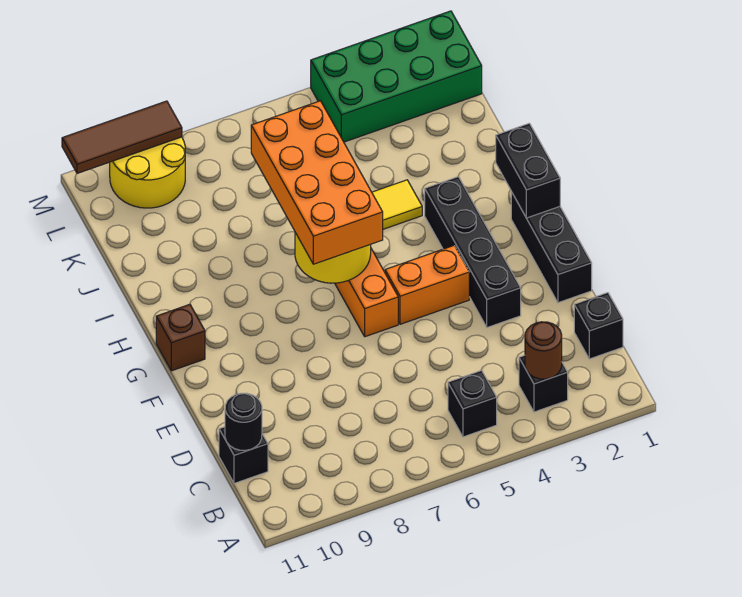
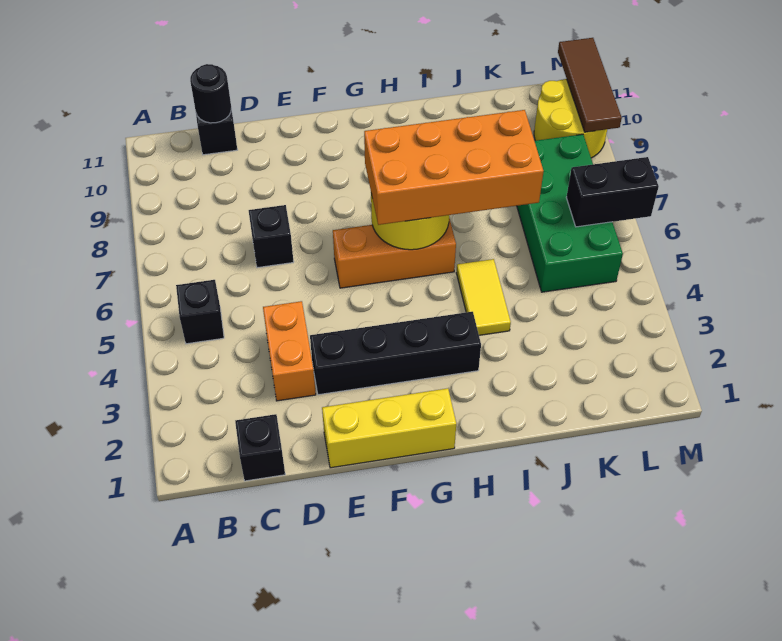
black brick B3 level 1 -> black brick D7 level 1
brown round brick B3 level 2 -> none
black brick E1:G1 level 1 -> yellow brick E1:G1 level 1
orange brick F4:F5 level 1 -> orange brick D3:D4 level 1
black brick G1:H1 level 2 -> black brick L6:M6 level 2
brown brick G11 level 1 -> none
green brick L1:M4 level 1 -> green brick K5:L8 level 1

